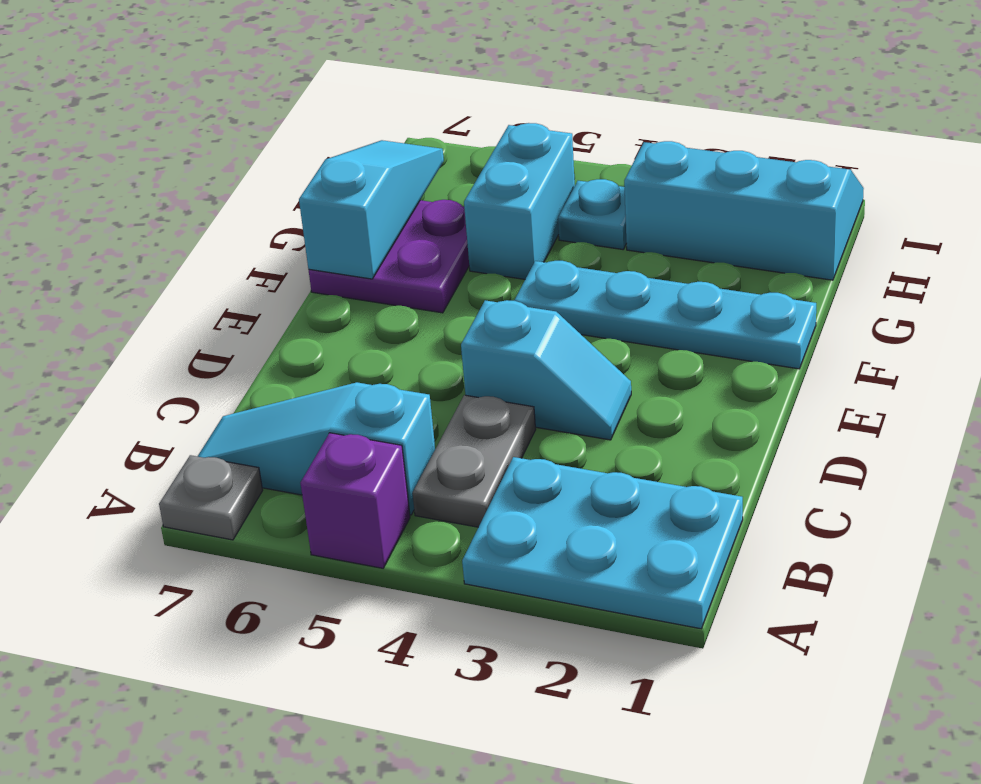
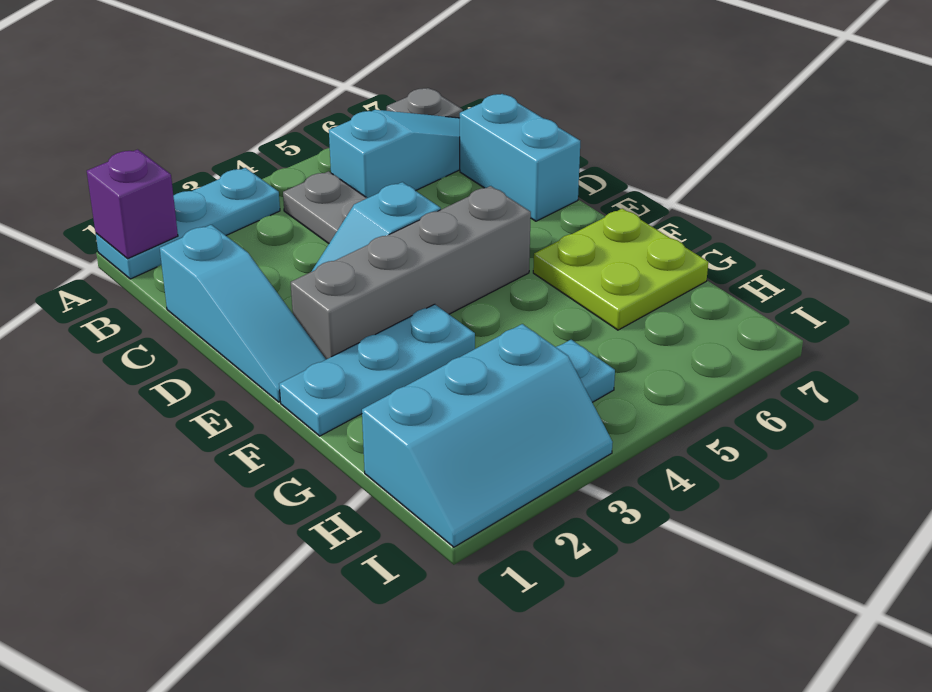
cyan plate A1:B3 level 1 -> cyan plate A1:A3 level 1
purple brick A5 level 1 -> purple brick A1 level 2
none -> grey brick E2:E5 level 1
cyan plate F1:F4 level 1 -> cyan plate F1:F3 level 1
purple plate F6:G7 level 1 -> lime plate F6:G7 level 1
cyan slope F7:H7 level 2 top F -> cyan slope C1:E1 level 1 top C
cyan brick G5:H5 level 1 -> cyan brick C7:D7 level 1

